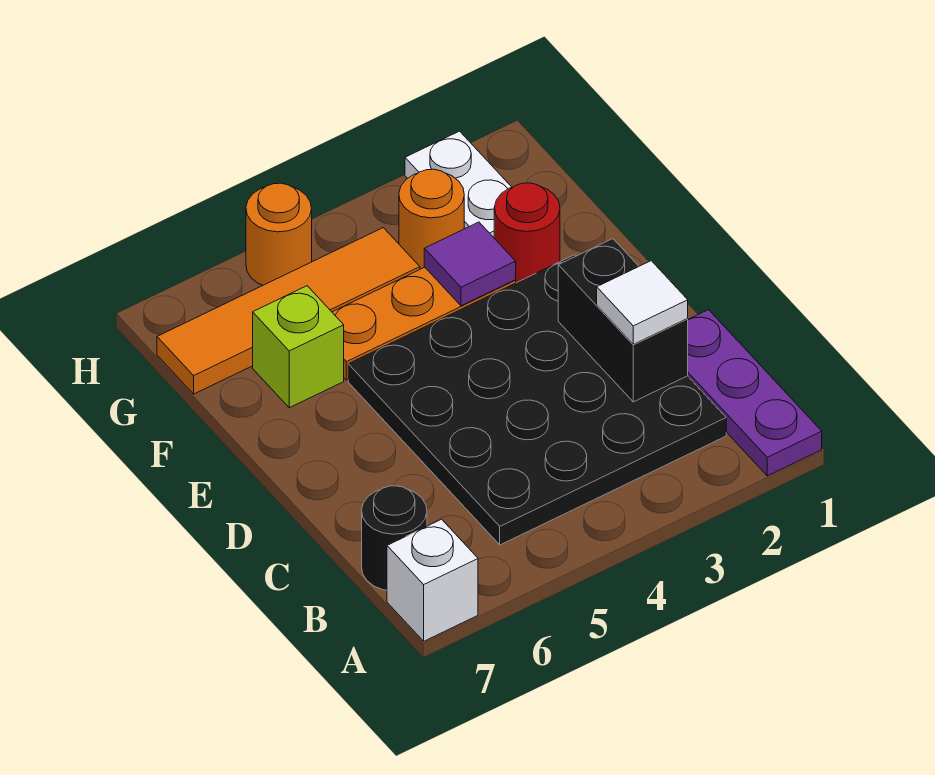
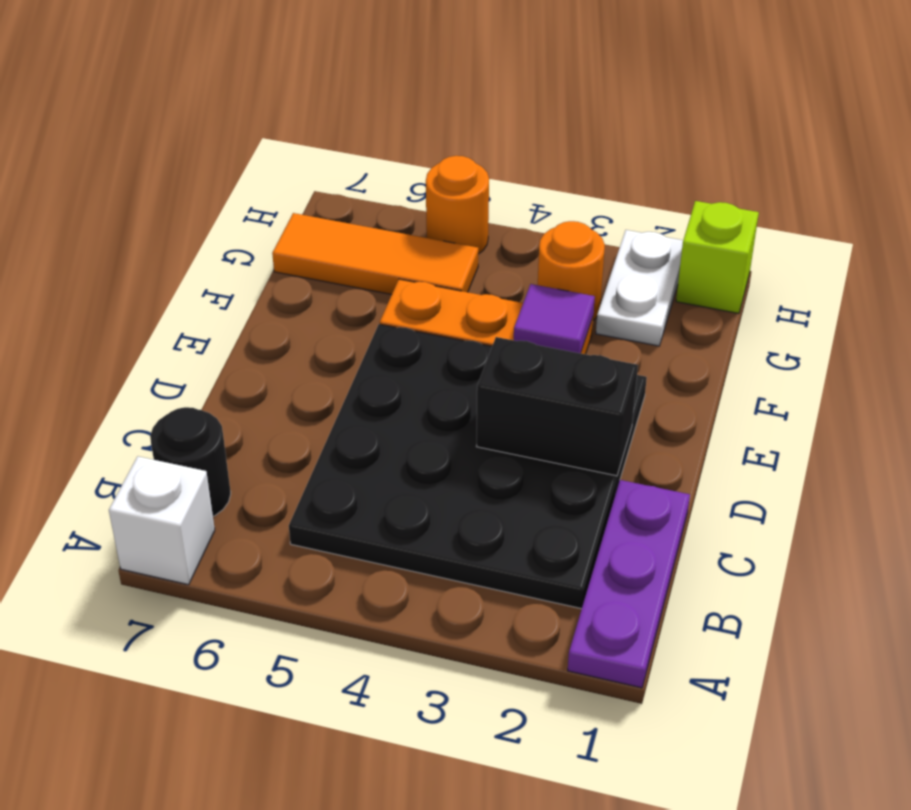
black brick C2:D2 level 2 -> black brick D2:D3 level 2
white tile C2 level 3 -> none
red round brick F2 level 1 -> none
lime brick F6 level 1 -> lime brick H1 level 1
orange tile G4:G7 level 1 -> orange tile G5:G7 level 1

